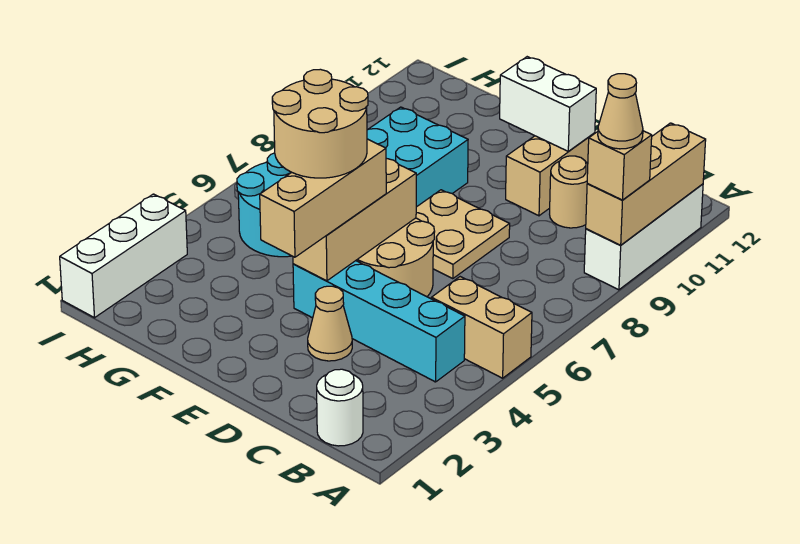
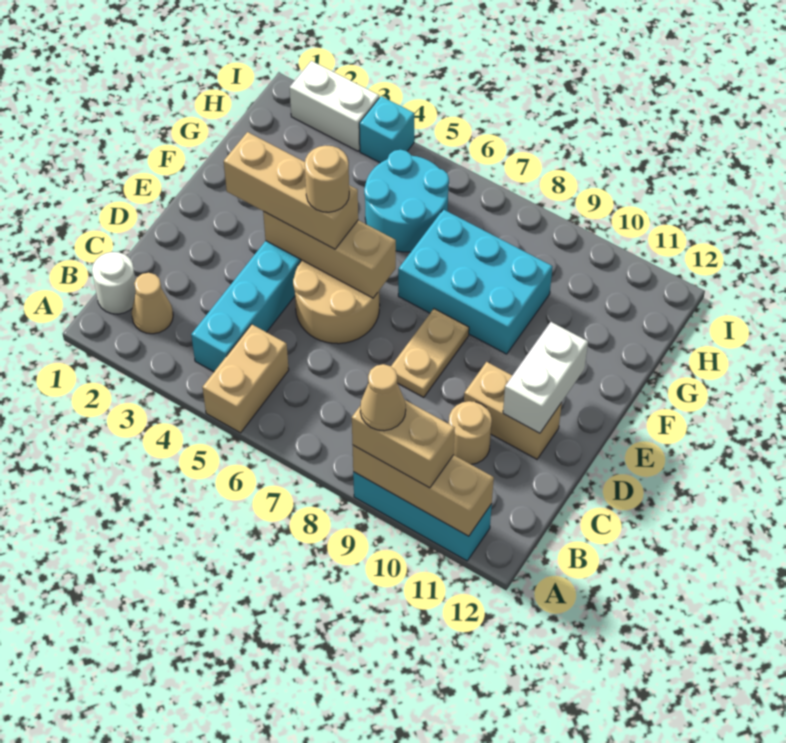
white brick A9:A11 level 1 -> cyan brick A9:A11 level 1
tan brick A9 level 3 -> tan brick A9:A10 level 3
tan cone D3 level 1 -> tan cone B2 level 1
tan plate D7:E8 level 1 -> tan plate D8:E8 level 1
tan round brick E4:F5 level 4 -> tan round brick E5 level 4
white brick I1:I3 level 1 -> white brick I2:I3 level 1
none -> cyan brick I4 level 1

